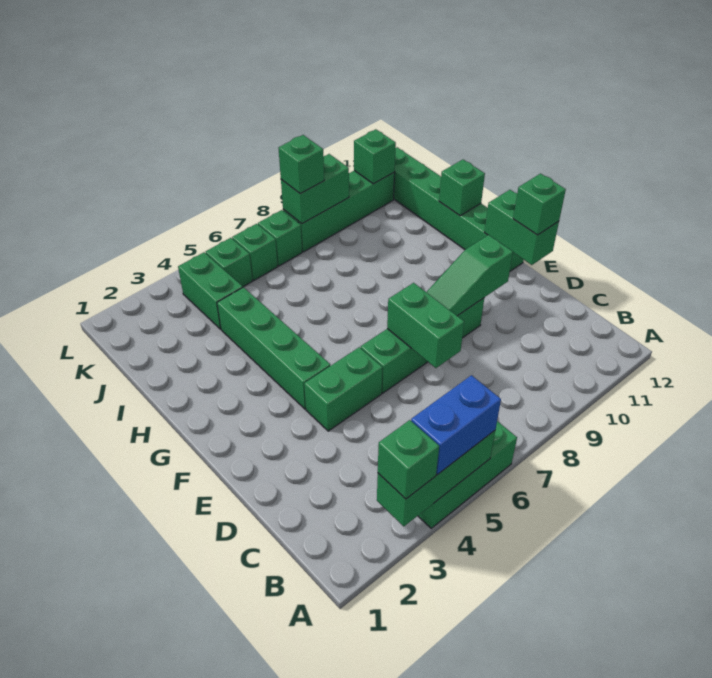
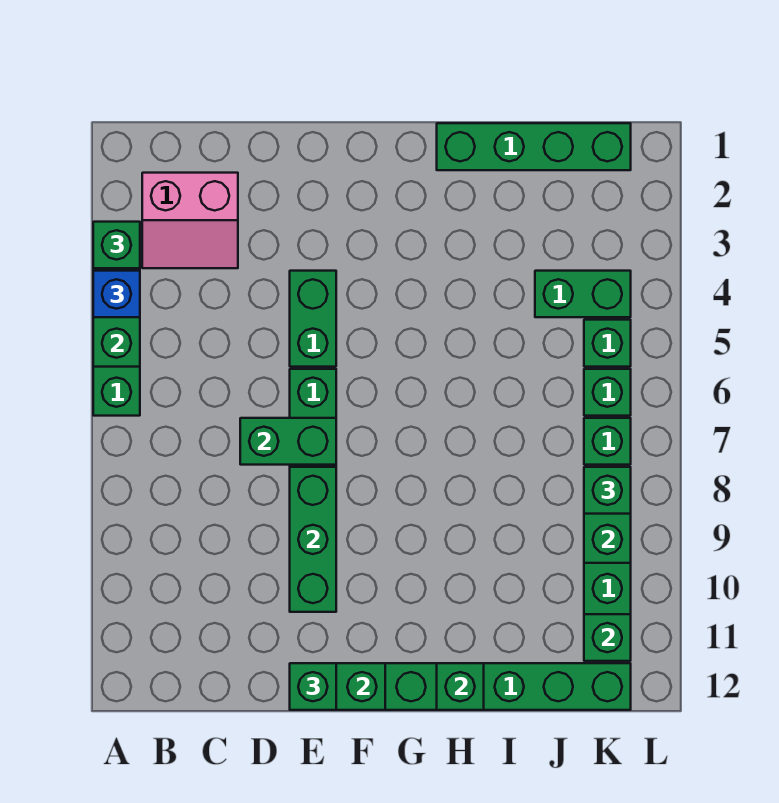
blue brick A4:A5 level 3 -> blue brick A4 level 3
none -> pink slope B2:C3 level 1 top 2
green slope E8:E10 level 2 top 10 -> green brick E8:E10 level 2
green brick F4:I4 level 1 -> green brick H1:K1 level 1

